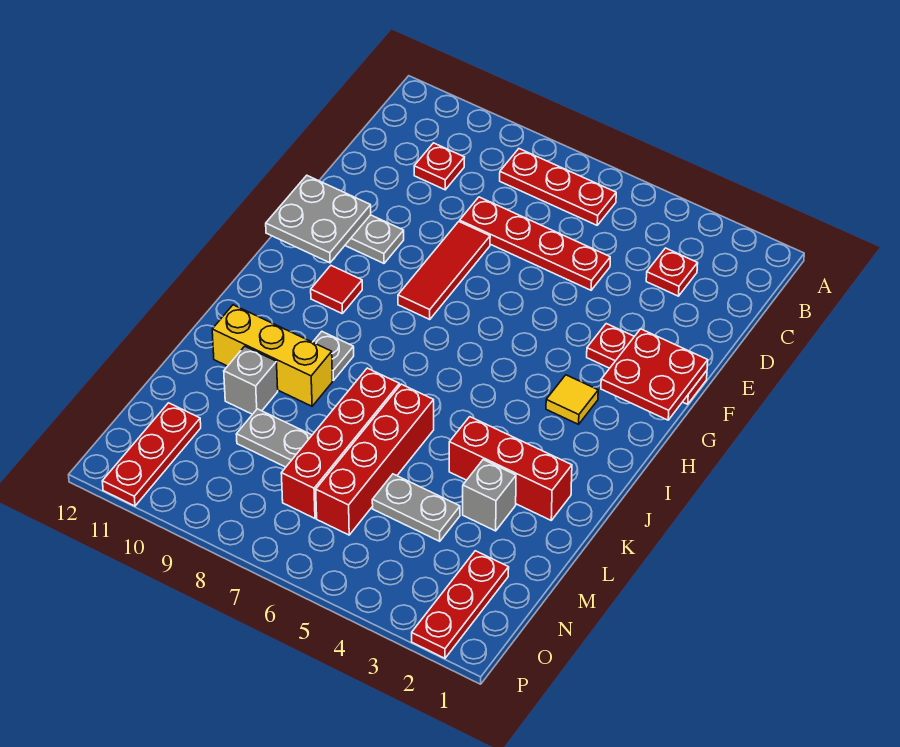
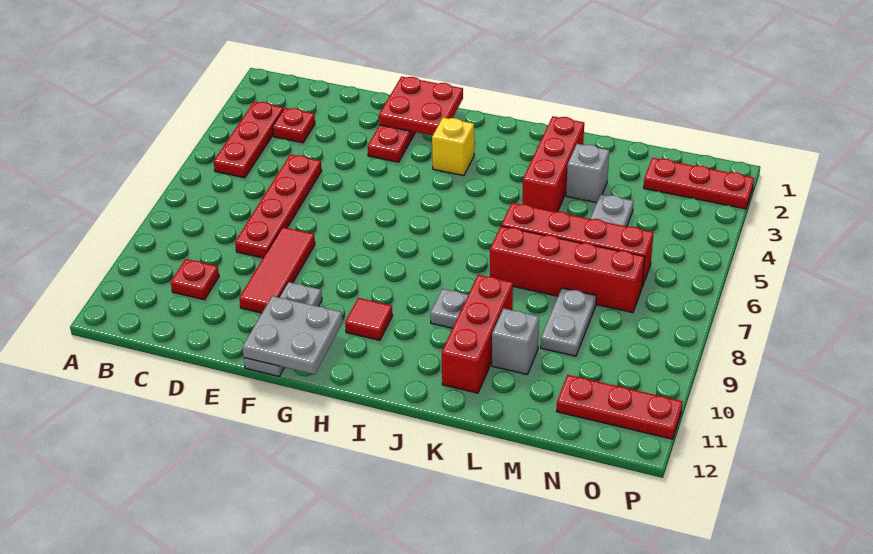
red plate B6:B8 level 1 -> red plate B3:B5 level 1
red tile E8:G8 level 1 -> red tile E8:E10 level 1
yellow tile H3 level 1 -> yellow brick H3 level 1
yellow brick K9:K11 level 1 -> red brick K9:K11 level 1

